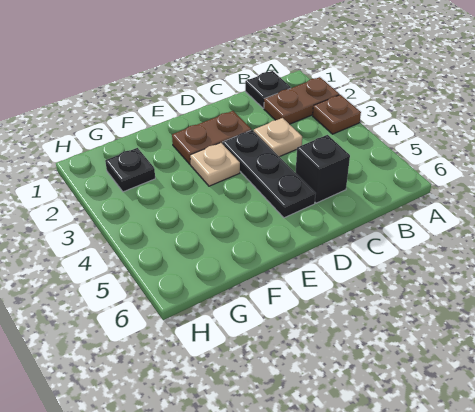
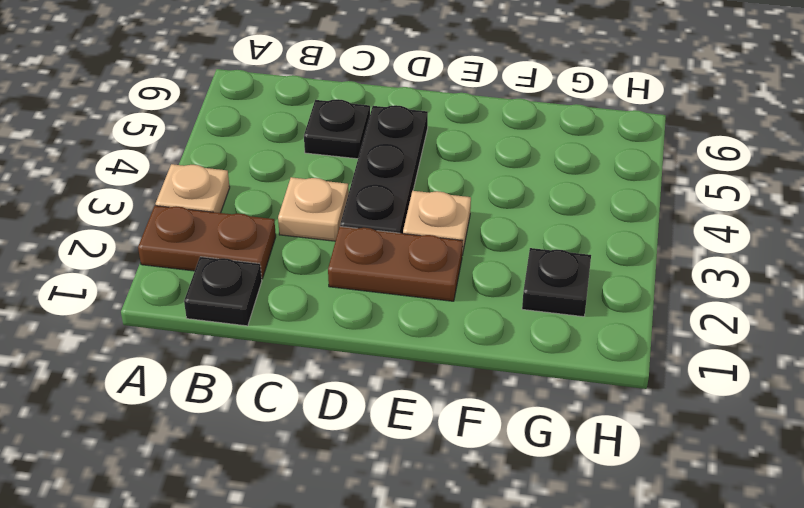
brown plate A3 level 1 -> tan plate A3 level 1
black brick C5 level 1 -> black plate C5 level 1

